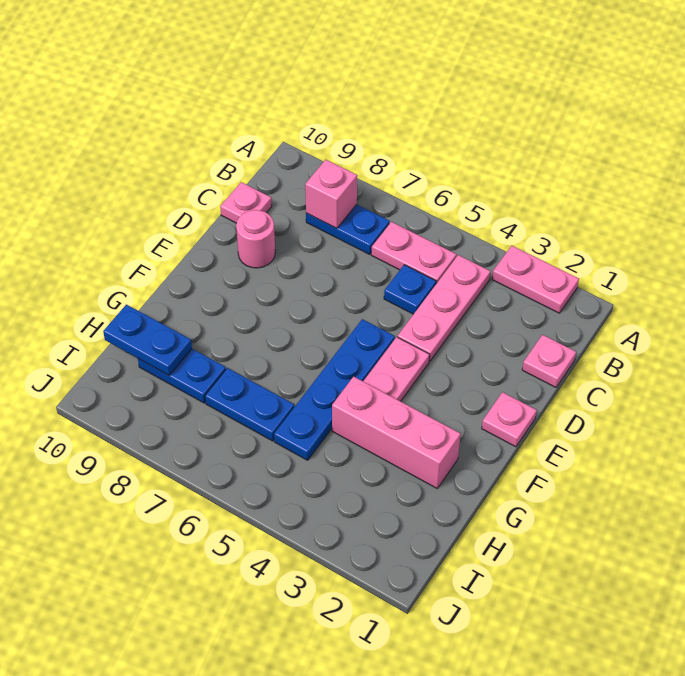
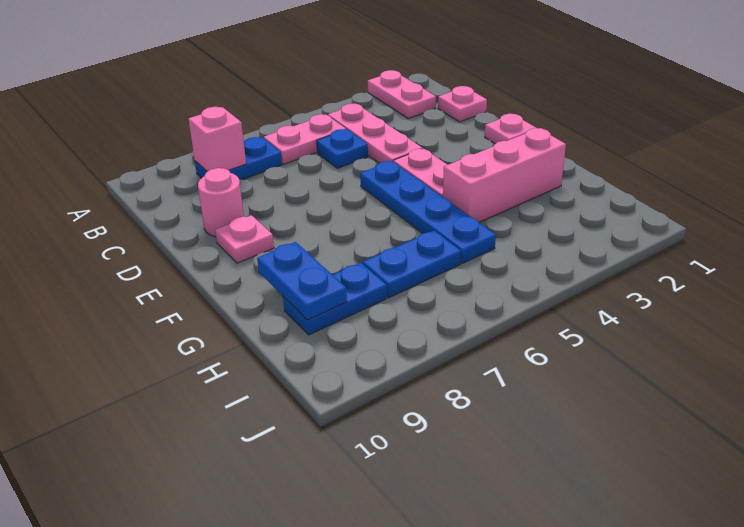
pink plate A2:A3 level 1 -> pink plate A2:B2 level 1
pink plate C10 level 1 -> pink plate E9 level 1
blue plate H9:H10 level 2 -> blue plate G9:H9 level 2

